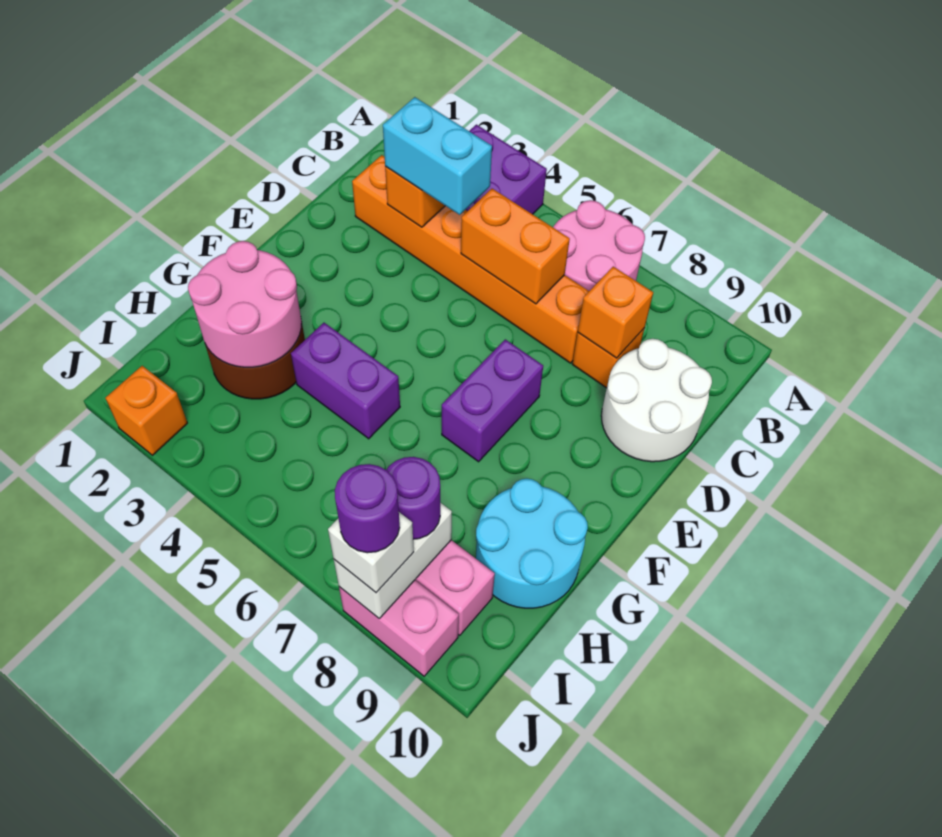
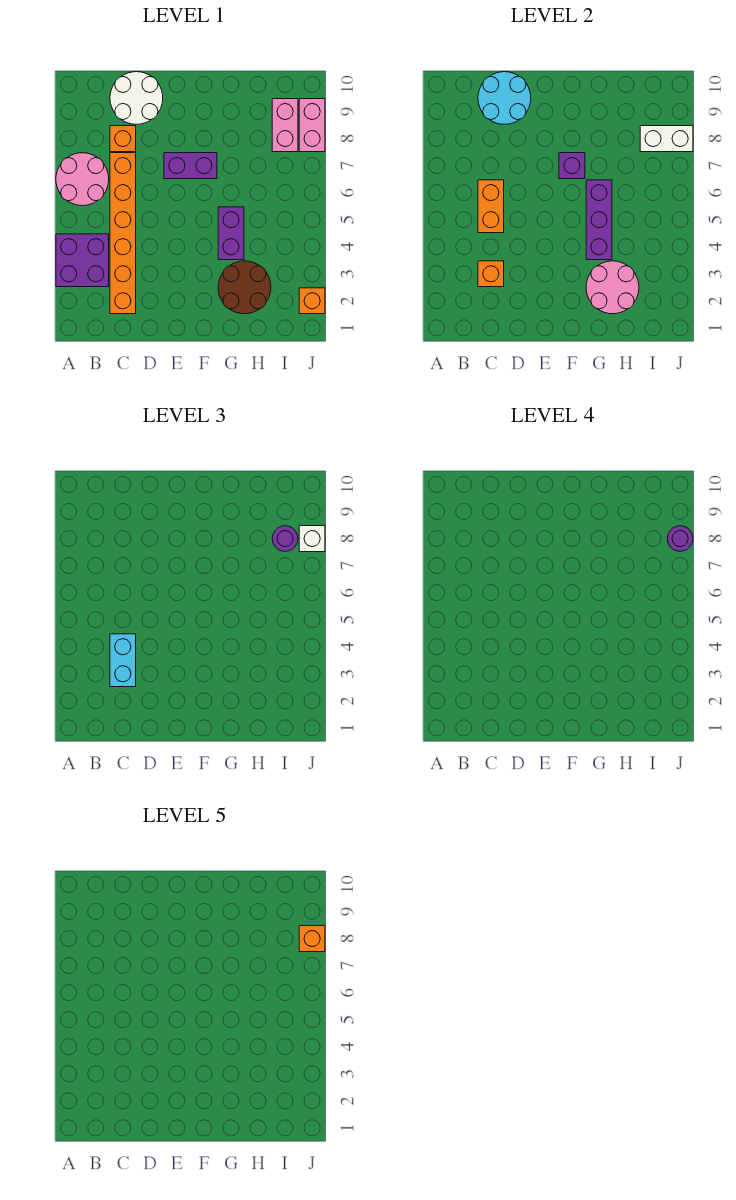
orange brick C8 level 2 -> orange brick J8 level 5
none -> purple brick F7 level 2
none -> purple brick G4:G6 level 2
cyan round brick G9:H10 level 1 -> cyan round brick C9:D10 level 2

